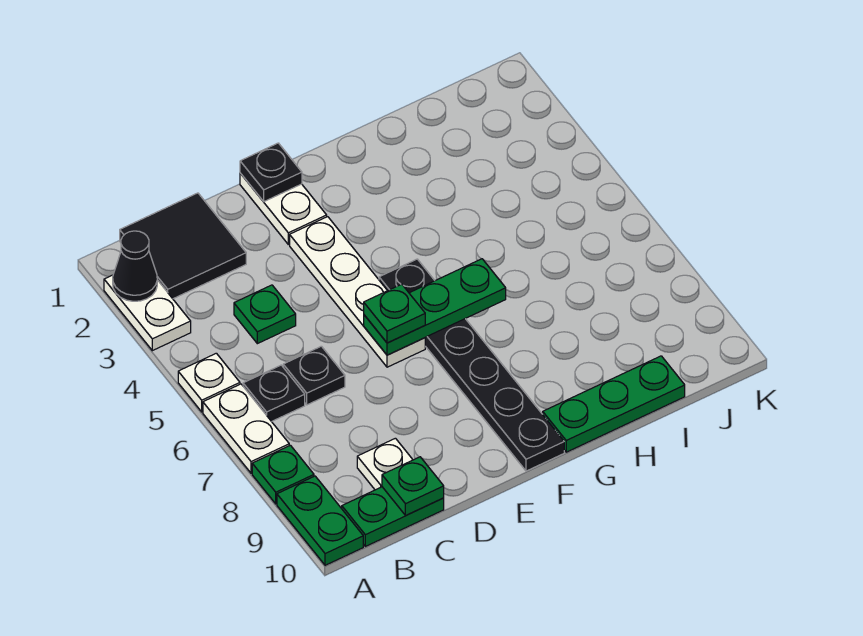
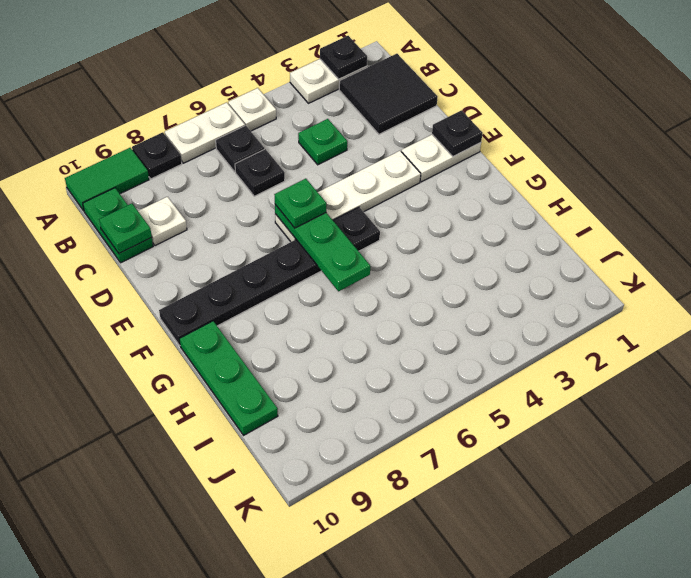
black cone A2 level 2 -> black plate A2 level 2
green plate A8 level 1 -> black plate A8 level 1
green plate A9:A10 level 1 -> green tile A9:A10 level 1

